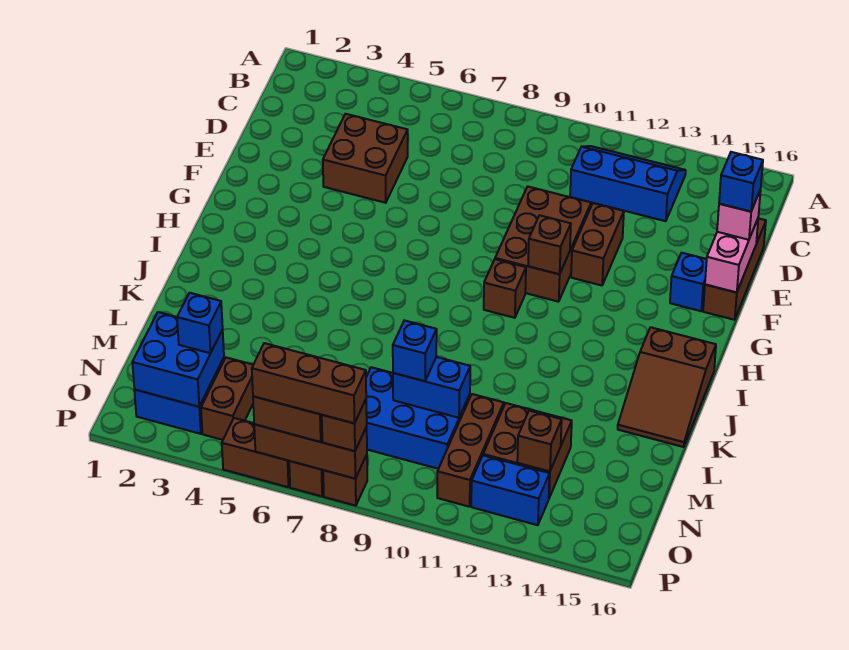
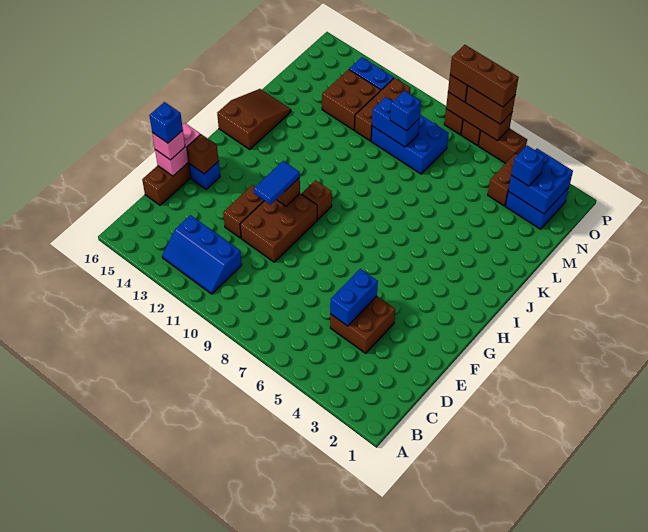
none -> blue brick D5:E5 level 2
none -> blue tile F11:G11 level 3
brown brick N13 level 2 -> brown brick F15 level 2

